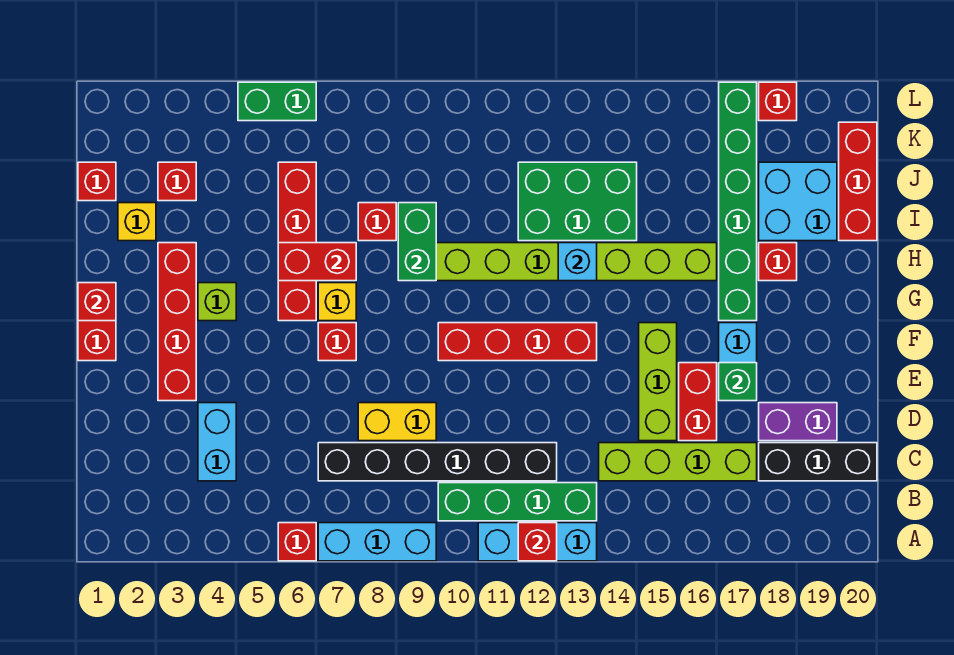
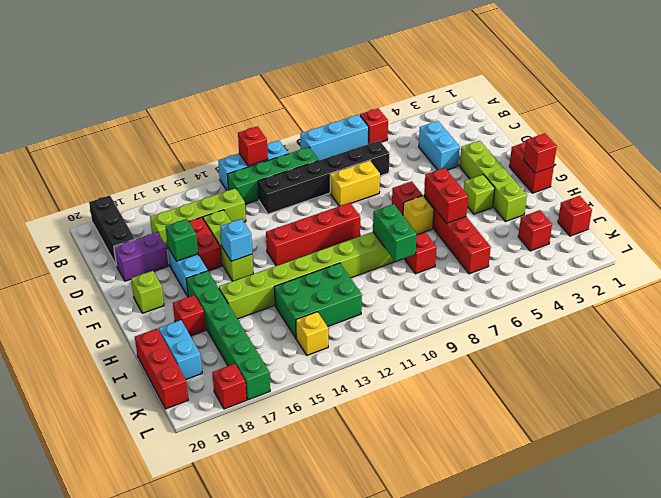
black brick C18:C20 level 1 -> black brick A19:C19 level 1
red brick E3:H3 level 1 -> lime brick E3:H3 level 1
none -> lime brick F19 level 1
red brick H6:H7 level 2 -> red brick G6:H6 level 2
cyan brick H13 level 2 -> cyan brick F15 level 2
yellow brick I2 level 1 -> yellow brick K14 level 1
cyan brick I18:J19 level 1 -> cyan brick I19:J19 level 1
green brick L5:L6 level 1 -> none

